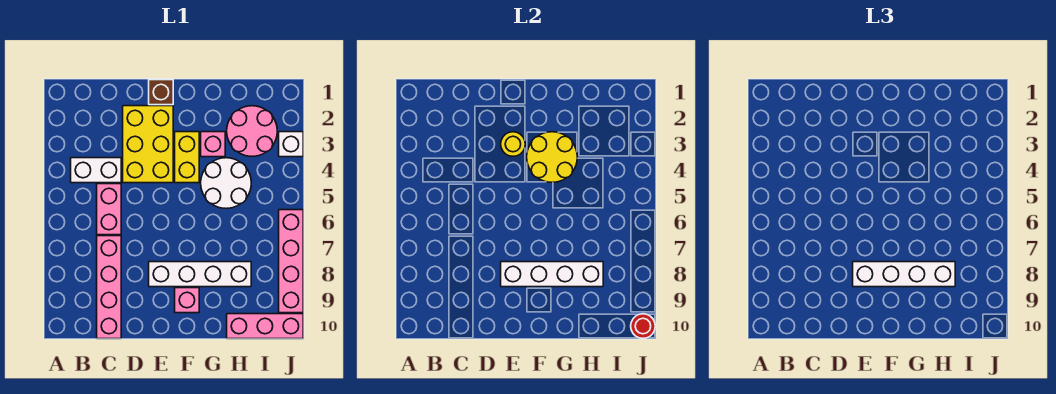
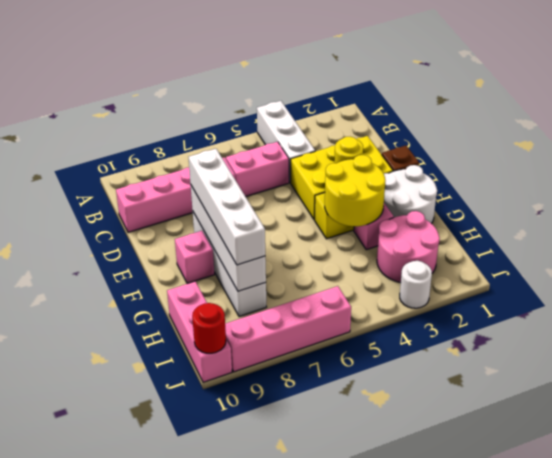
white brick B4:C4 level 1 -> white brick A4:C4 level 1
white round brick G4:H5 level 1 -> white round brick F1:G2 level 1
white brick J3 level 1 -> white round brick J3 level 1

